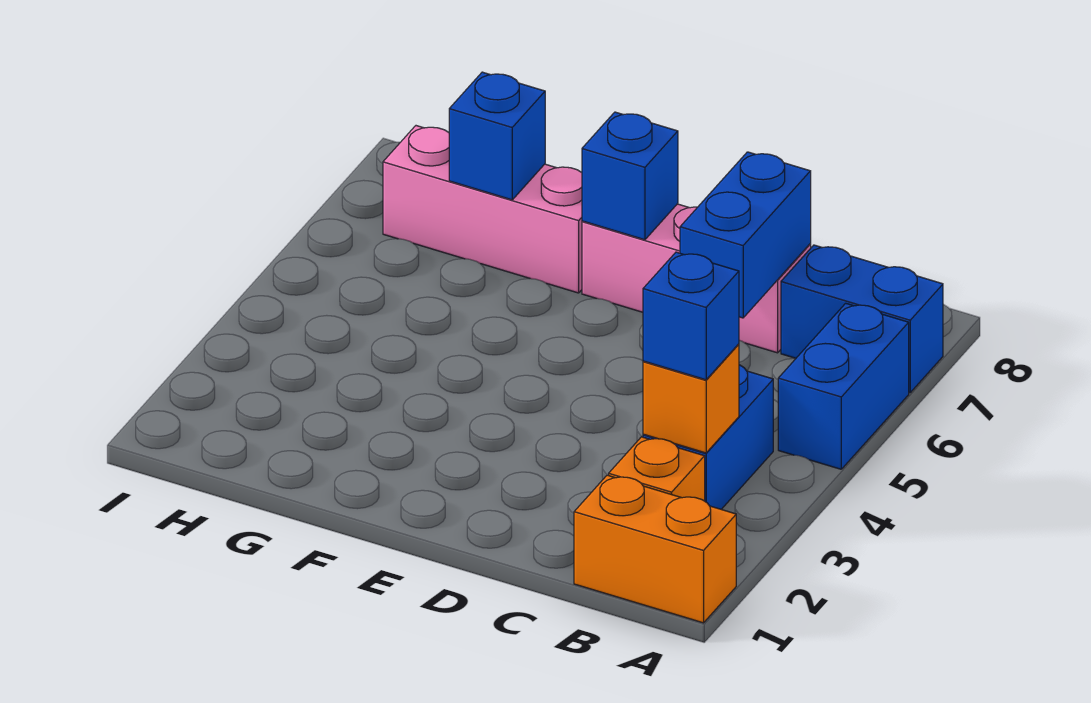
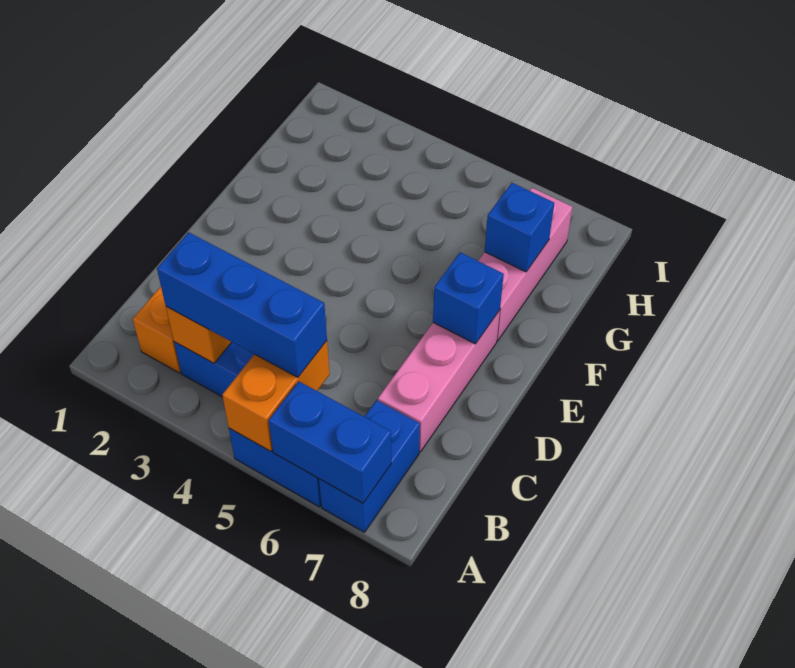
orange brick A1:B1 level 1 -> orange brick A5:B5 level 2
blue brick B3 level 3 -> blue brick B3:B5 level 3
blue brick C6:C7 level 2 -> blue brick A6:A7 level 2

